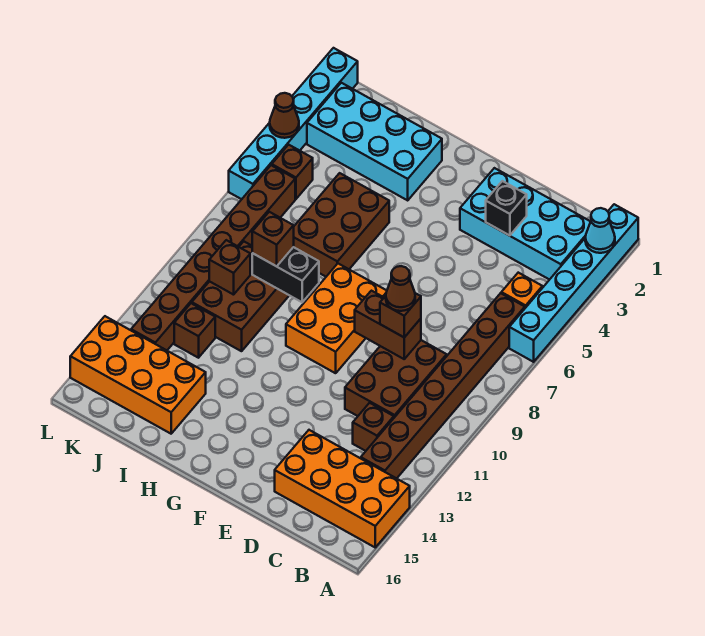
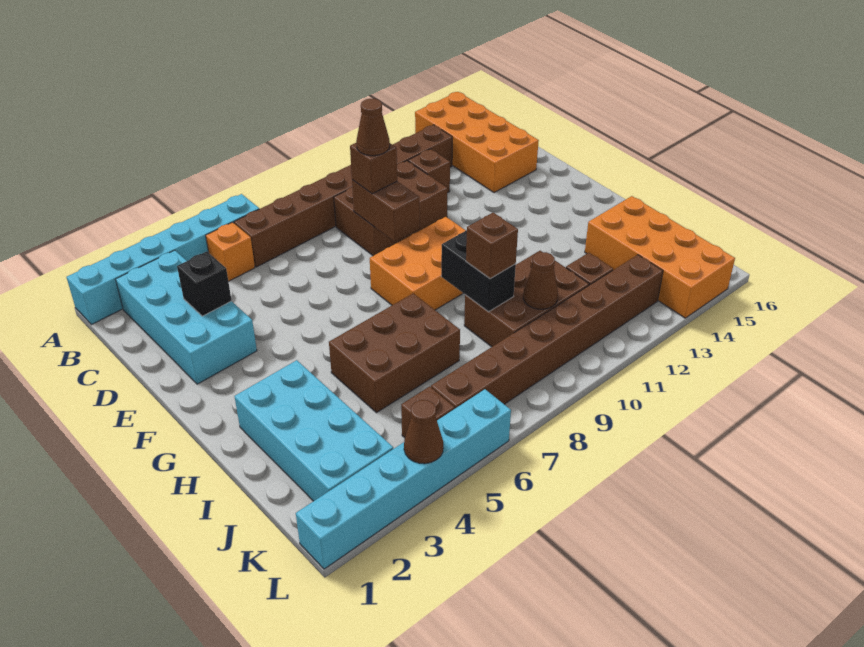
cyan cone A2 level 2 -> none
brown brick J10 level 2 -> brown cone J10 level 2

